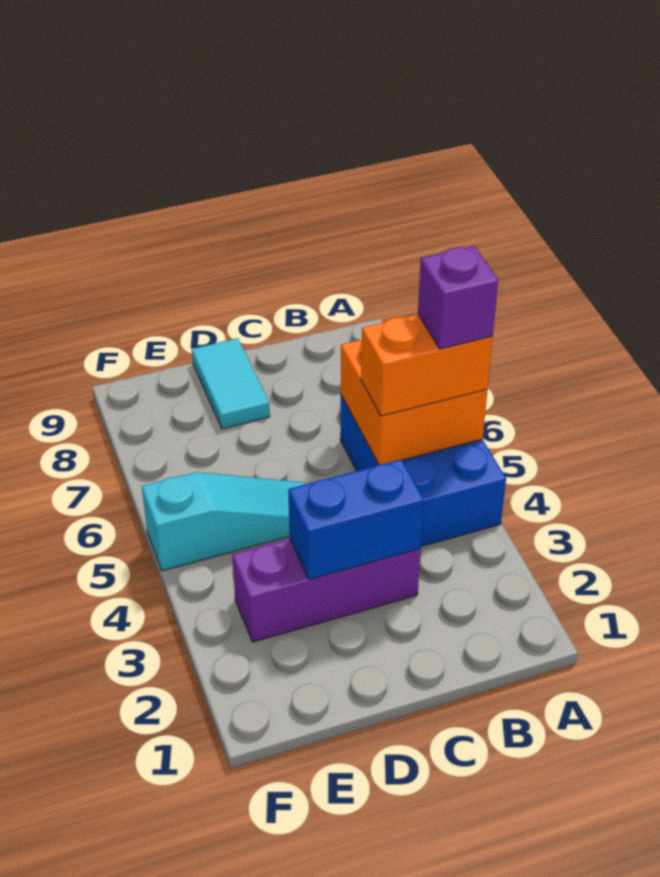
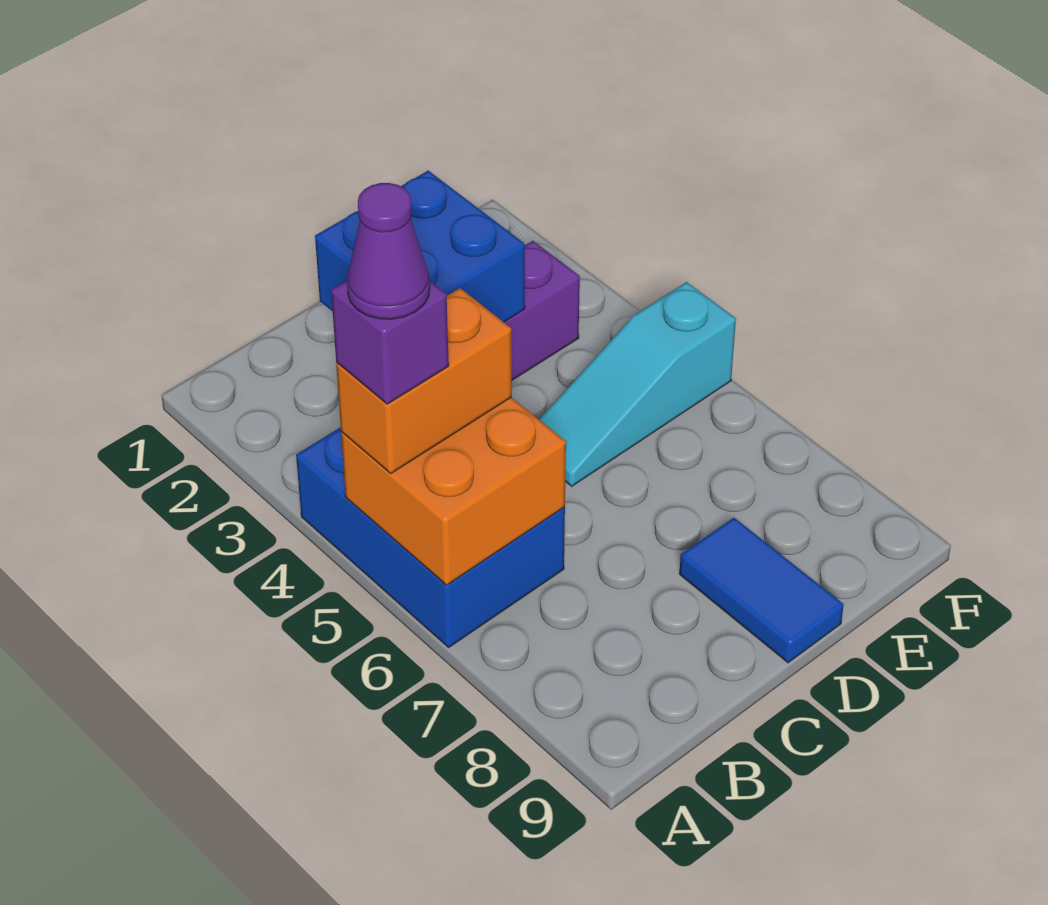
none -> purple cone A5 level 5
blue brick C3:D3 level 2 -> blue brick C2:D3 level 2
cyan tile D8:D9 level 1 -> blue tile D8:D9 level 1

